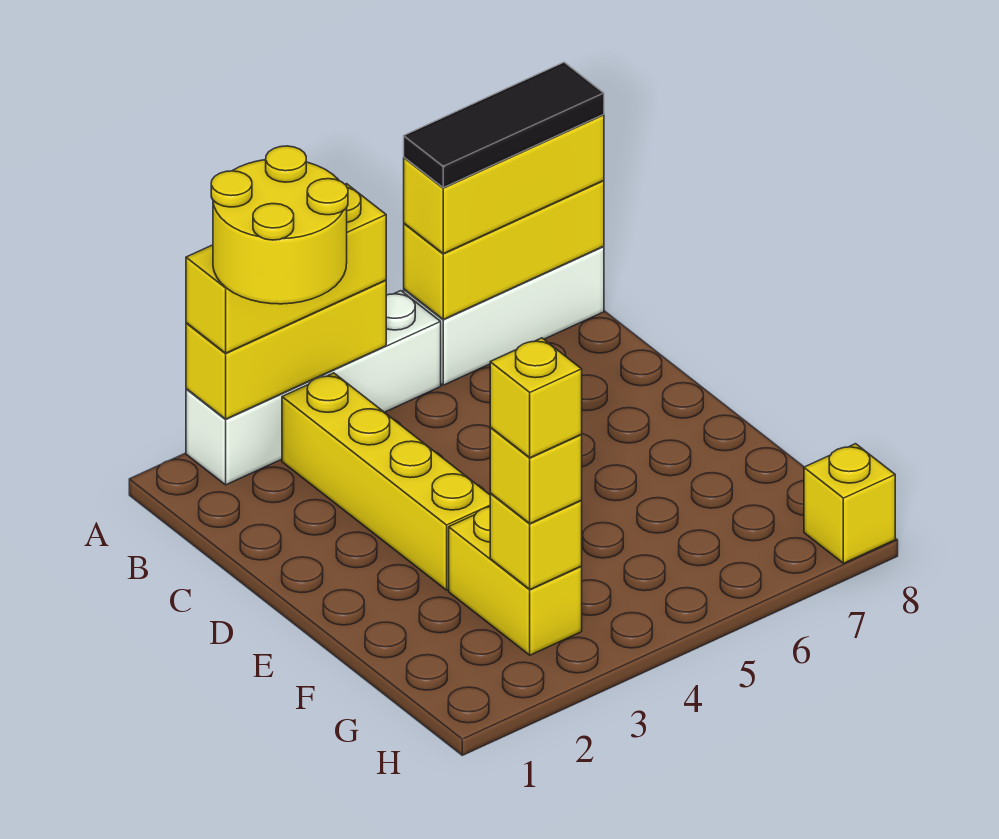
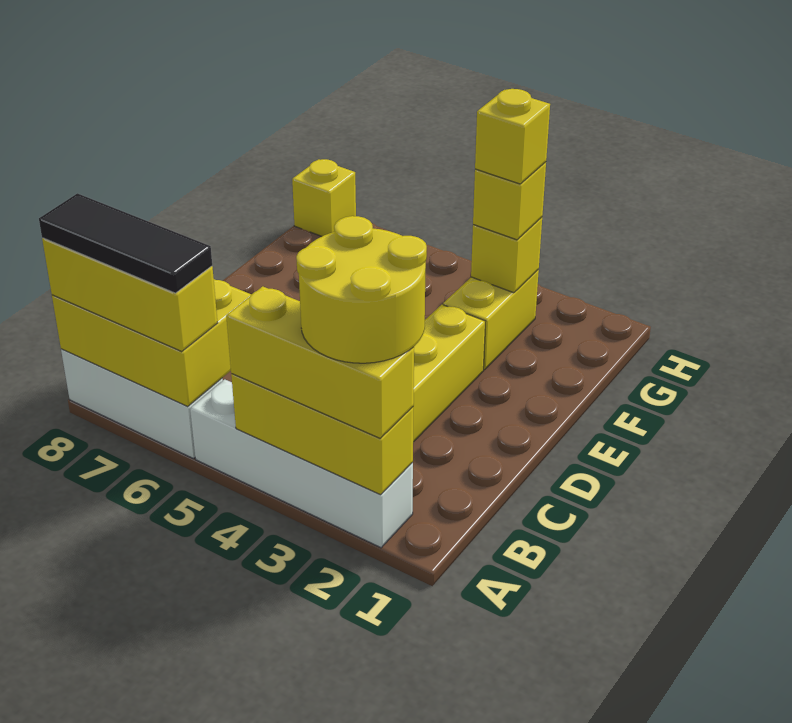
yellow brick A6:A8 level 2 -> yellow brick A6:B8 level 2

